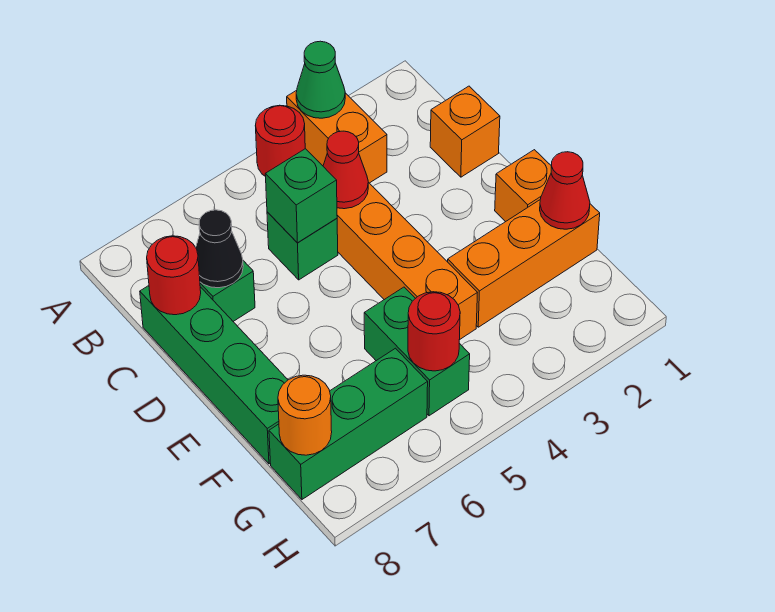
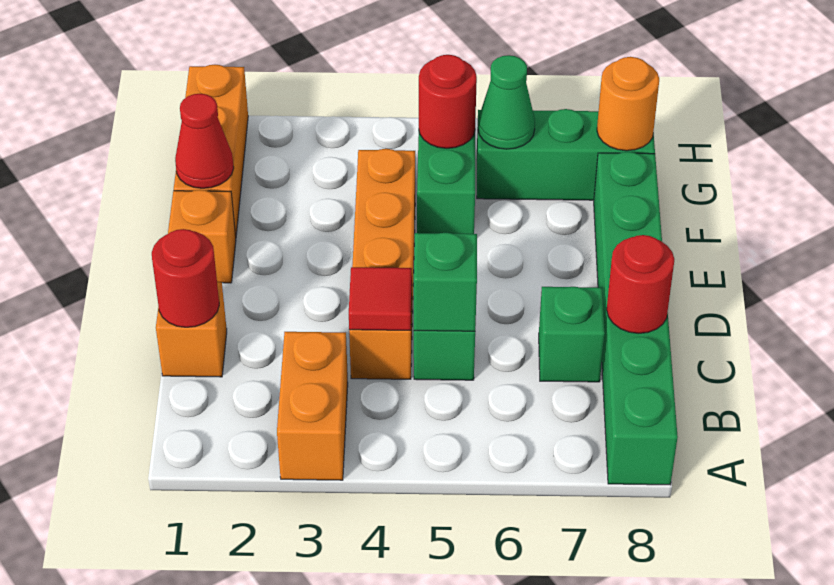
green cone A3 level 2 -> green cone G6 level 2
red round brick A4 level 1 -> red round brick C1 level 2
red cone C4 level 2 -> red tile C4 level 2
black cone C7 level 2 -> none
green brick C8:F8 level 1 -> green brick A8:F8 level 1
orange brick F1:F3 level 1 -> orange brick F1:H1 level 1

